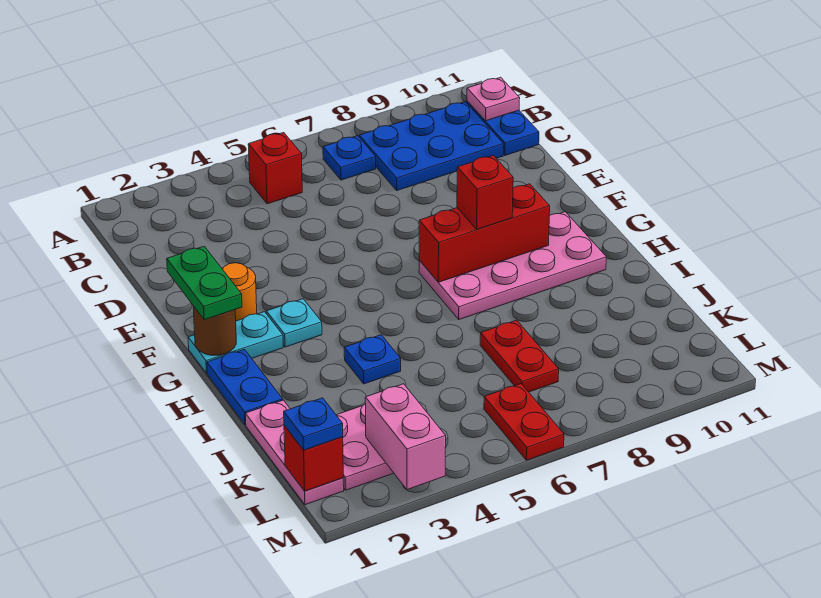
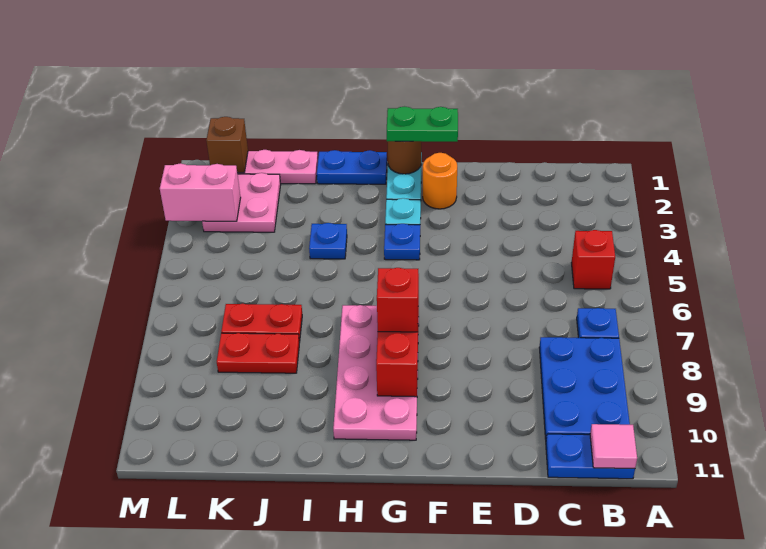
pink plate B11 level 2 -> pink tile B11 level 2
red brick L1 level 2 -> brown brick L1 level 2
blue plate L1 level 3 -> blue plate G4 level 1
red plate L6:M6 level 1 -> red plate J8:K8 level 1

